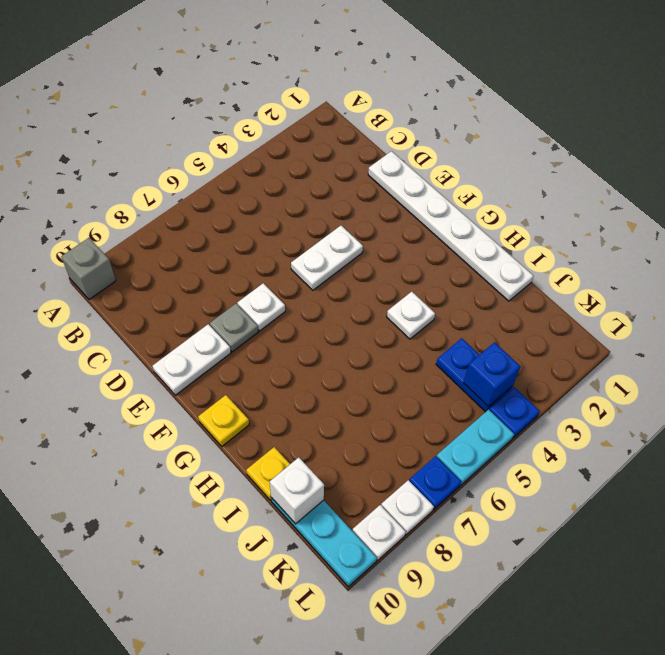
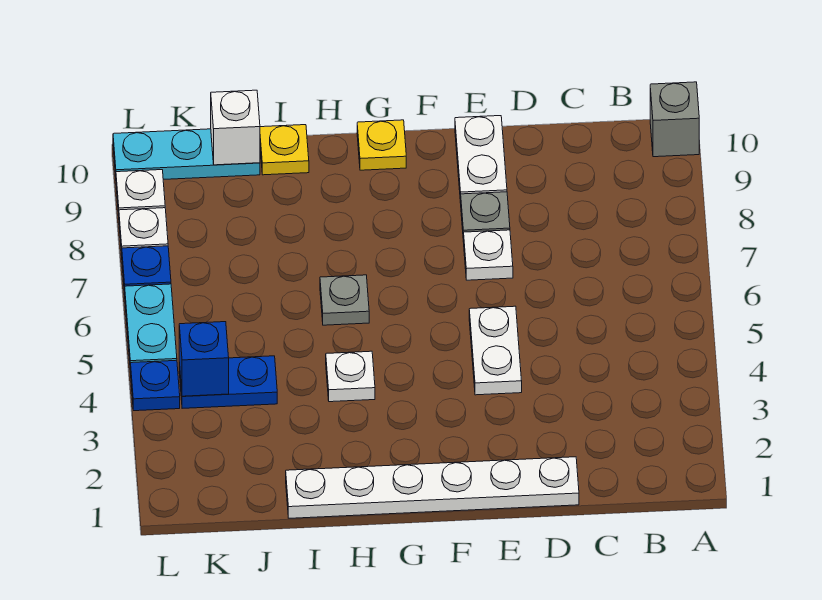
none -> grey plate H6 level 1

